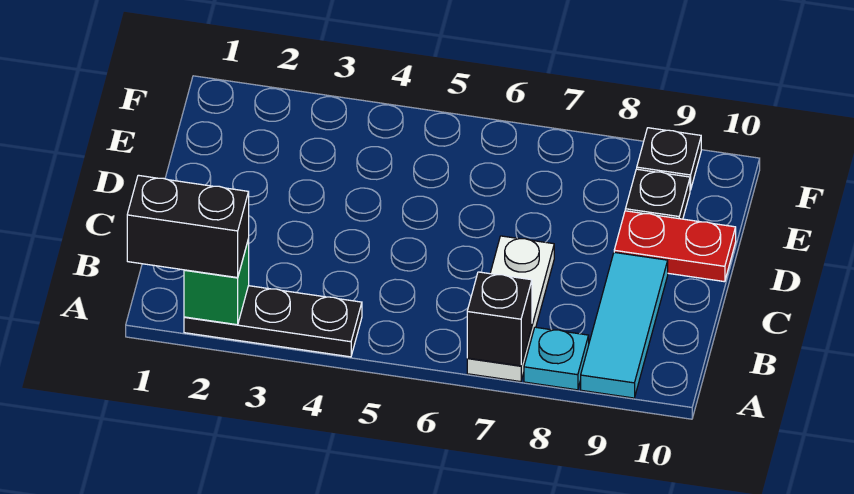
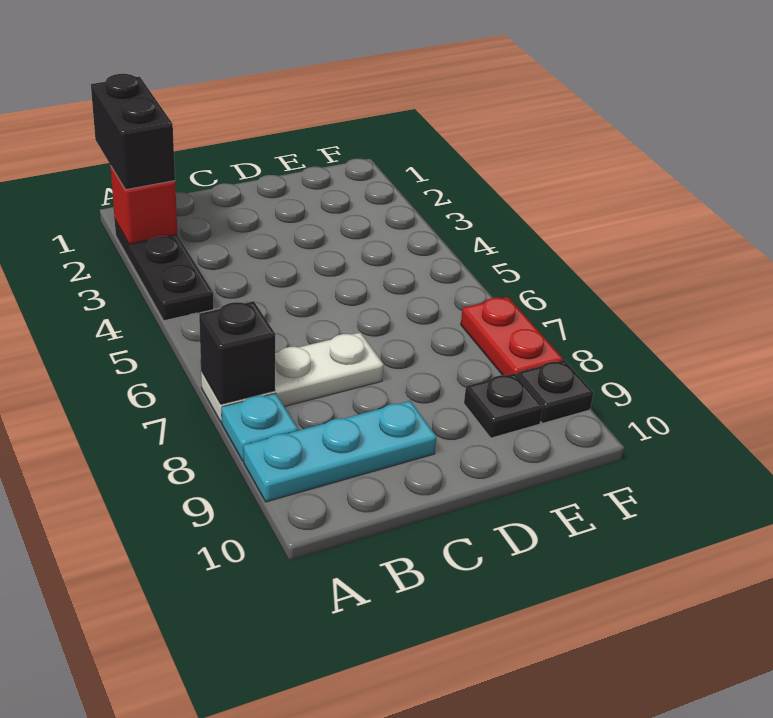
green brick A2 level 2 -> red brick A2 level 2
cyan tile A9:C9 level 1 -> cyan plate A9:C9 level 1
red plate D9:D10 level 1 -> red plate F7:F8 level 1

